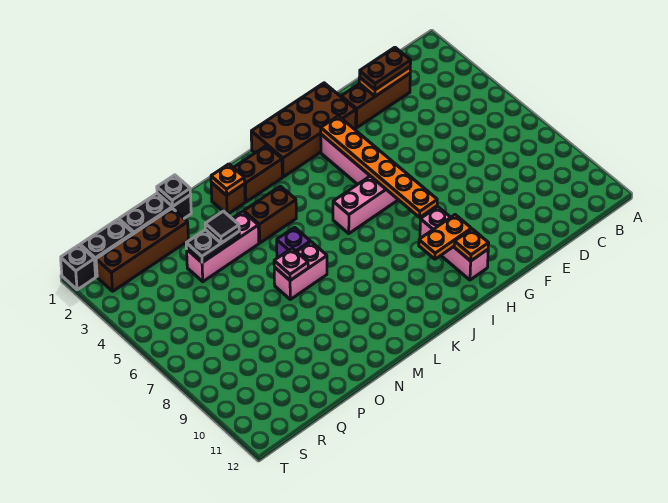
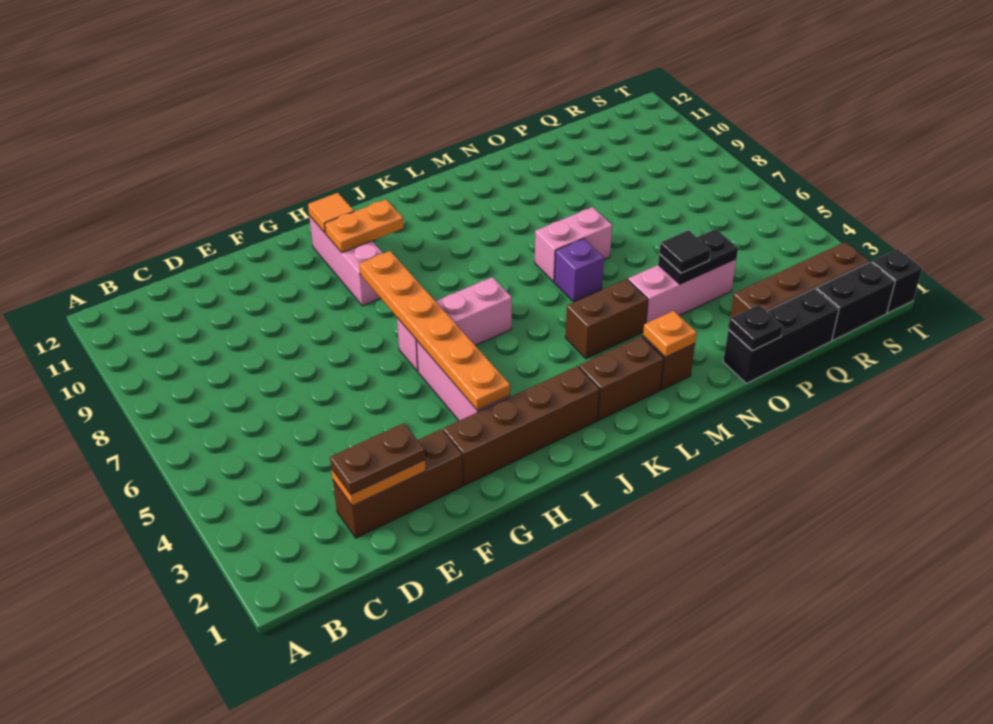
brown brick G1:J2 level 1 -> brown brick G2:J2 level 1
orange plate H11 level 2 -> orange tile H11 level 2
pink plate N7 level 2 -> none

